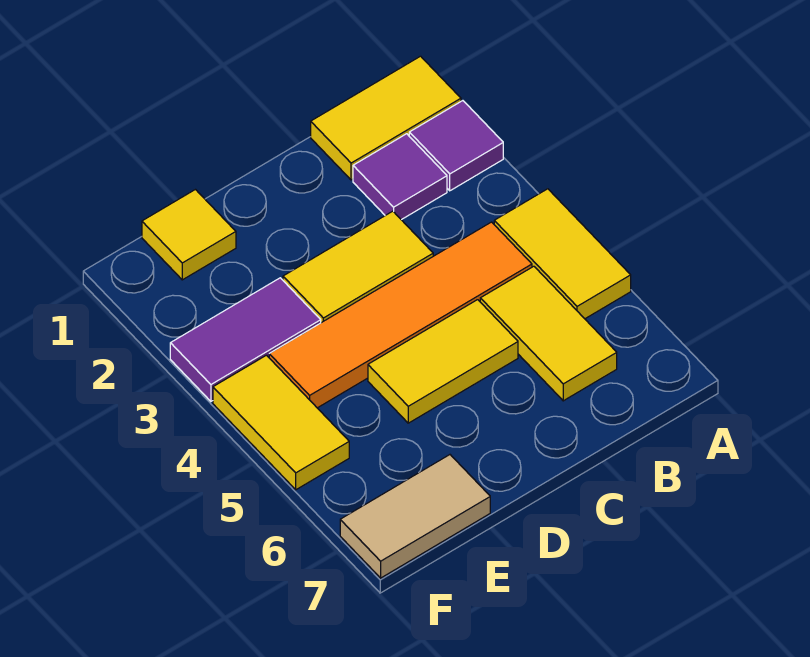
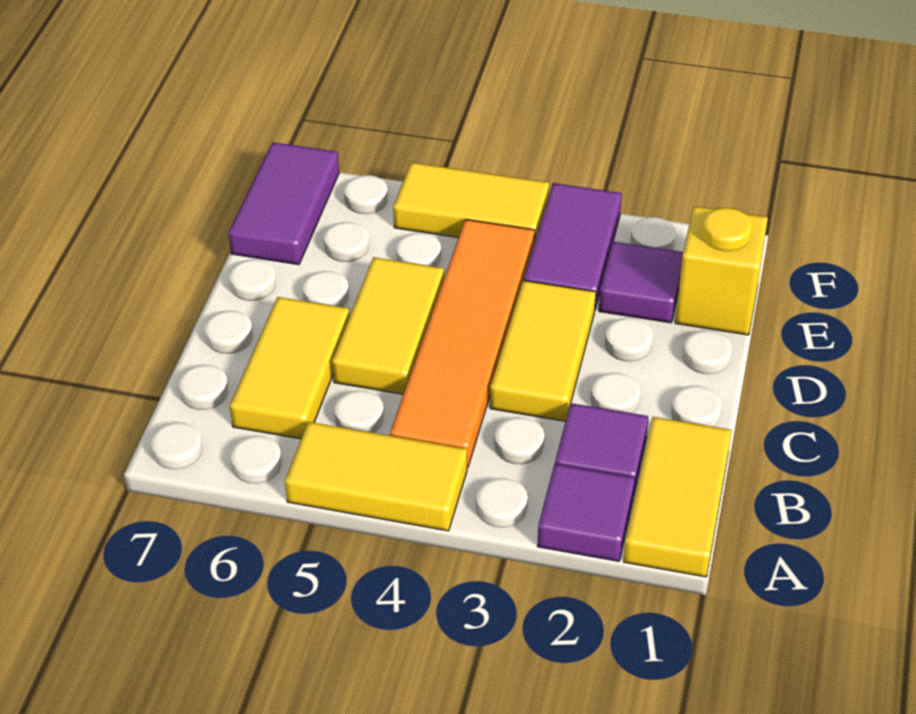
yellow tile B5:B6 level 1 -> yellow tile B6:C6 level 1
yellow tile E1 level 1 -> yellow brick E1 level 1
none -> purple tile E2 level 1
tan tile E7:F7 level 1 -> purple tile E7:F7 level 1

